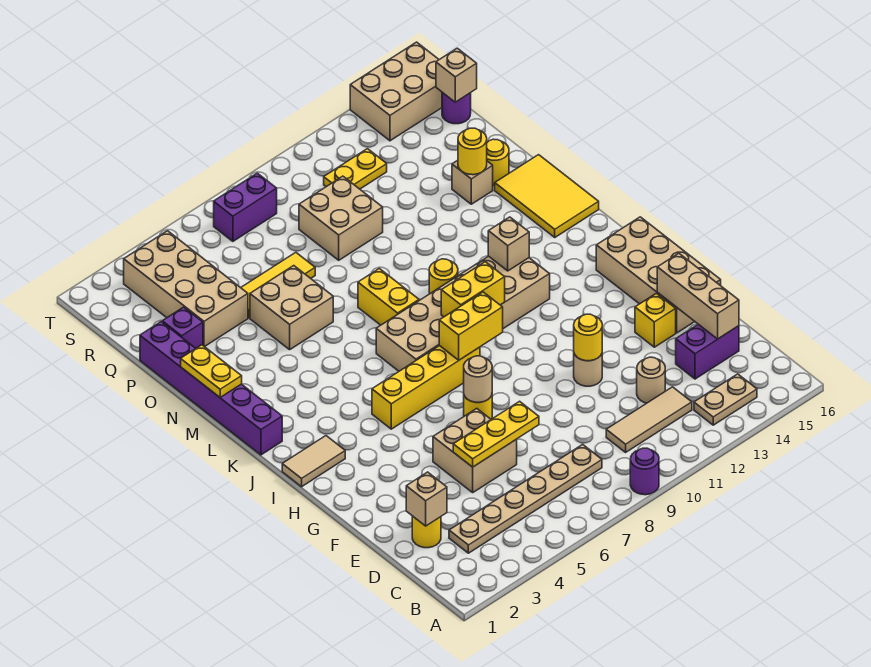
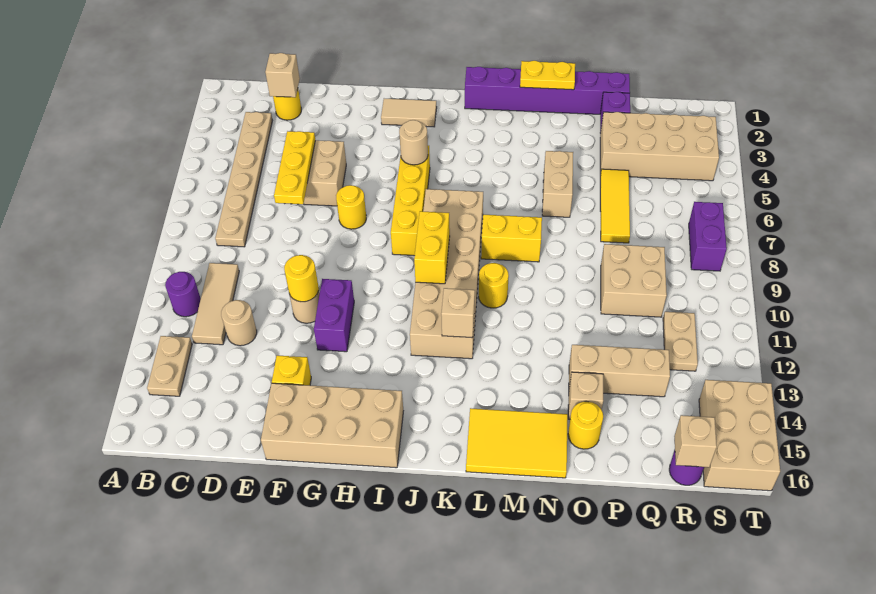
purple round brick A9 level 1 -> purple round brick B11 level 1
purple brick D14:D15 level 1 -> purple brick G11:G12 level 1
tan brick D15:F15 level 2 -> tan brick O13:Q13 level 1
tan round brick G7 level 2 -> tan round brick I5 level 2
tan tile I1:I2 level 1 -> tan tile H2:I2 level 1
yellow brick I8:I9 level 2 -> none
tan brick N5:O6 level 1 -> tan brick N5:N6 level 1
yellow round brick O14 level 2 -> none
yellow plate R11:R12 level 1 -> tan plate R11:R12 level 1

